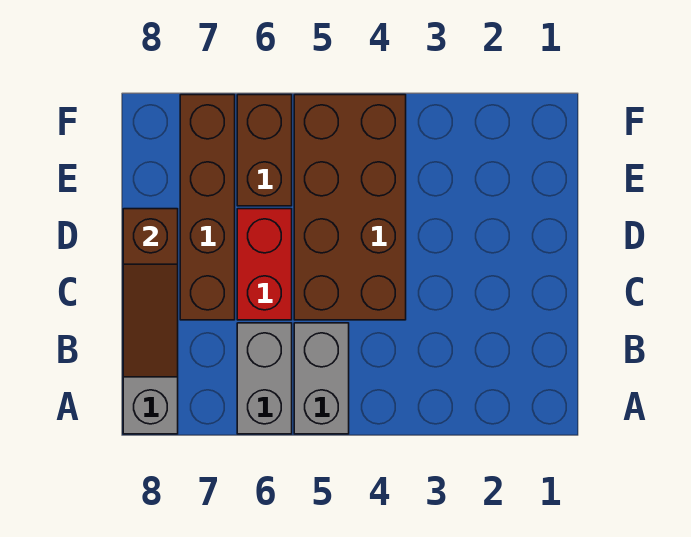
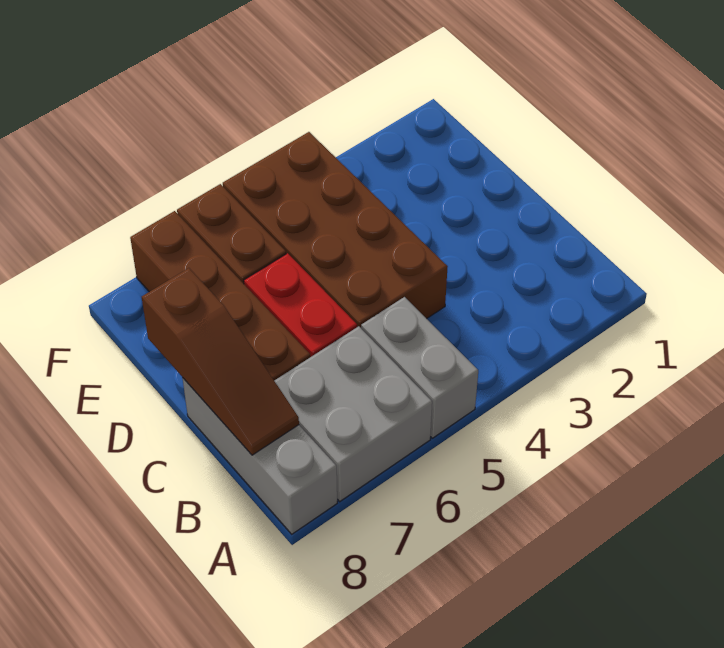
grey brick A6:B6 level 1 -> grey brick A6:B7 level 1

